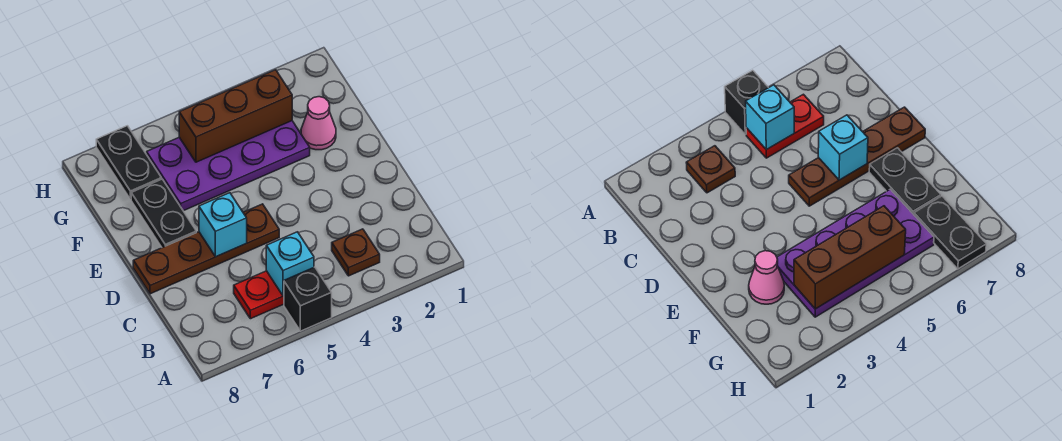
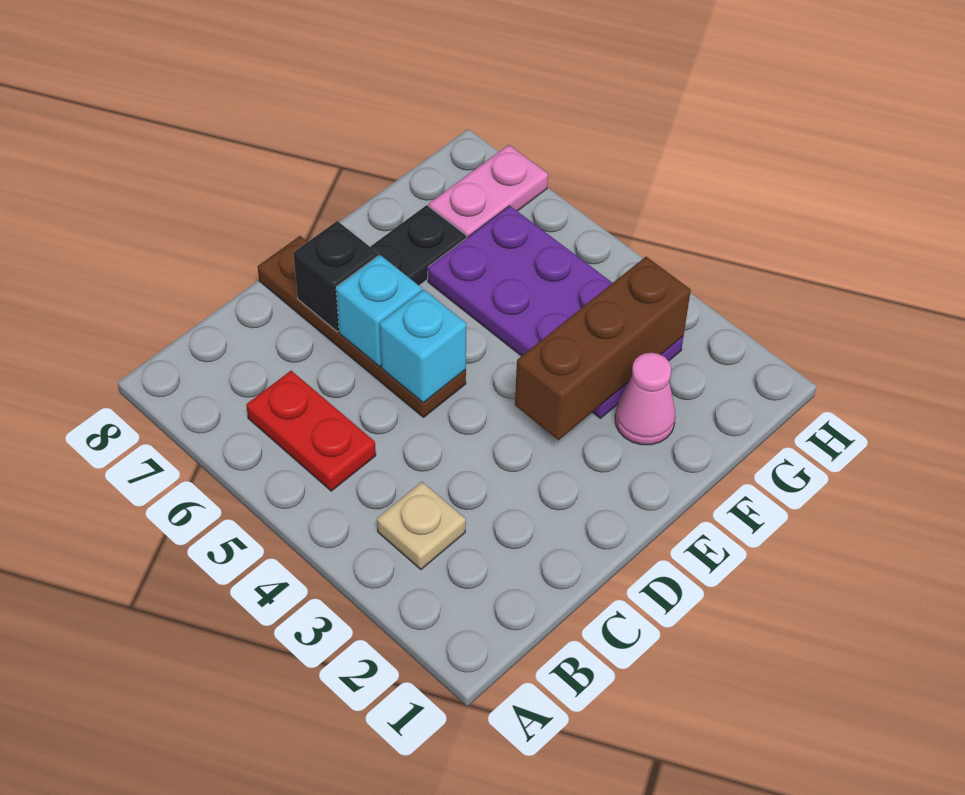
black brick A5 level 1 -> black brick D7 level 2
brown plate B3 level 1 -> tan plate B3 level 1
cyan brick B5 level 2 -> cyan brick D5 level 2
brown brick G3:G5 level 2 -> brown brick E3:G3 level 2
black plate G7:H7 level 1 -> pink plate G7:H7 level 1

